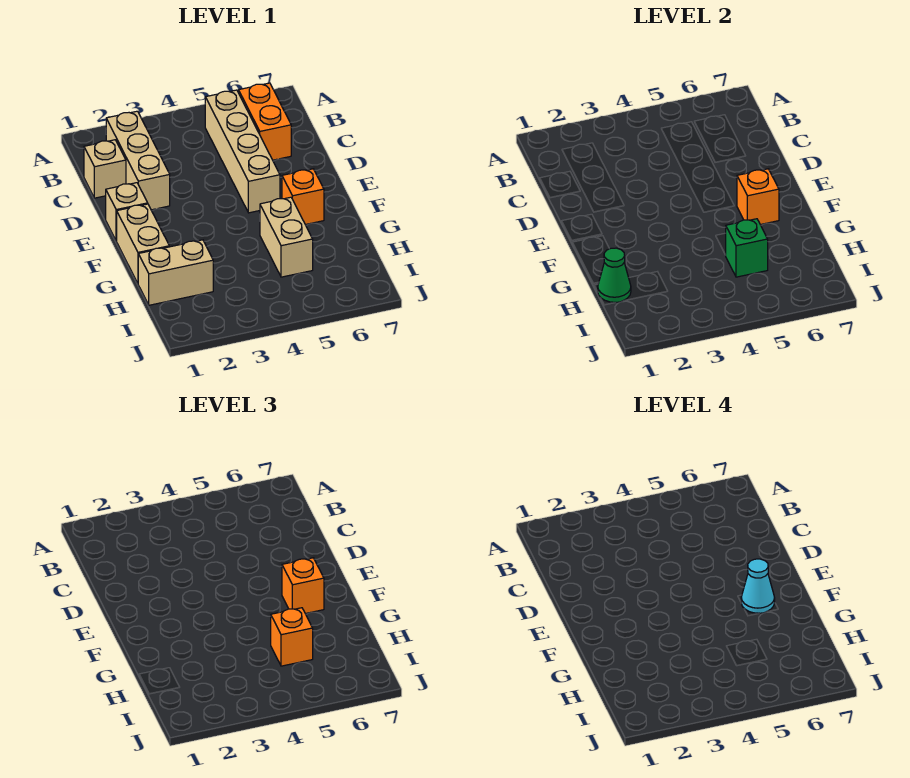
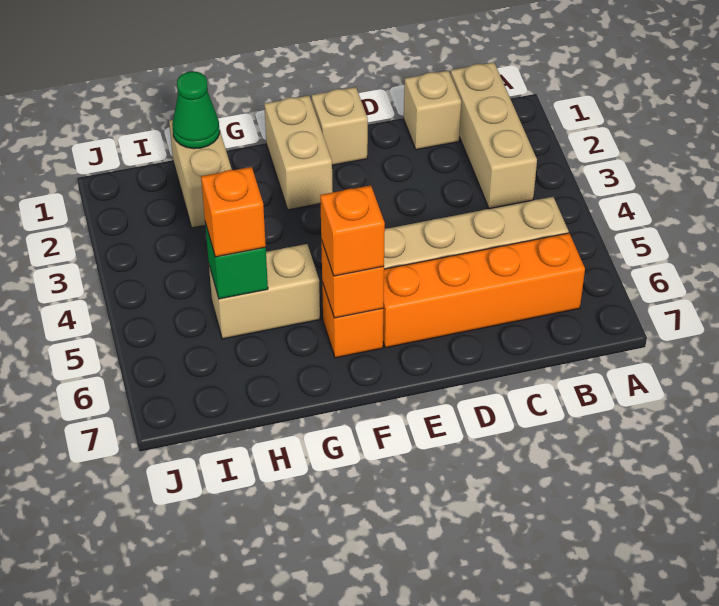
tan brick B2:D2 level 1 -> tan brick B1:B3 level 1
orange brick B6:C6 level 1 -> orange brick B6:E6 level 1
tan brick F1:G1 level 1 -> tan brick F1:F2 level 1
cyan cone F6 level 4 -> none

